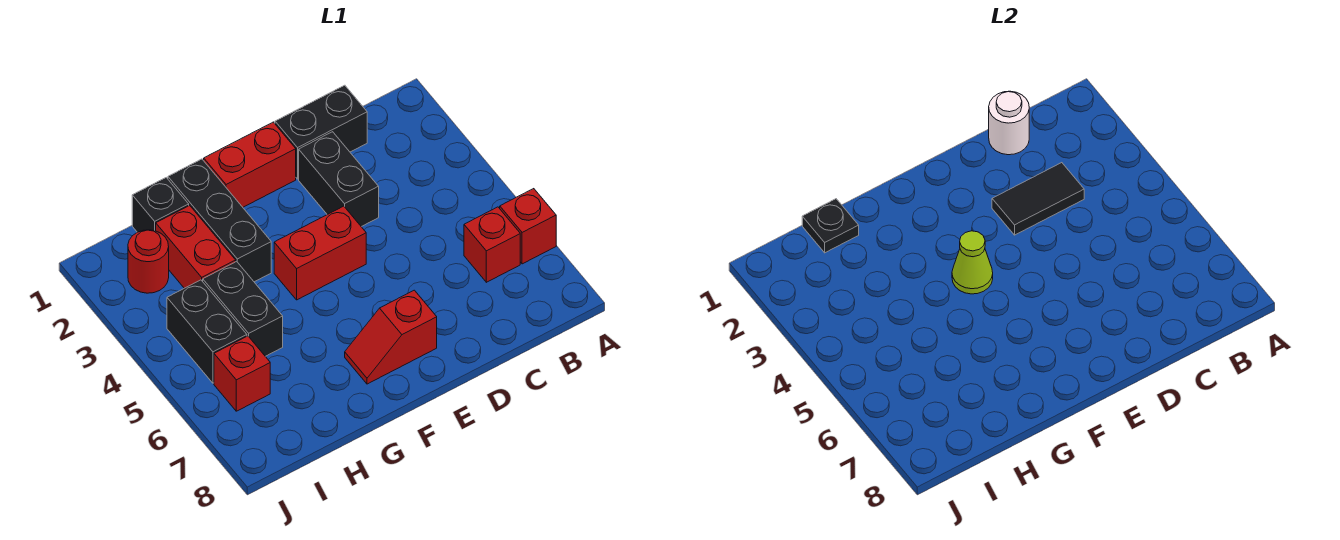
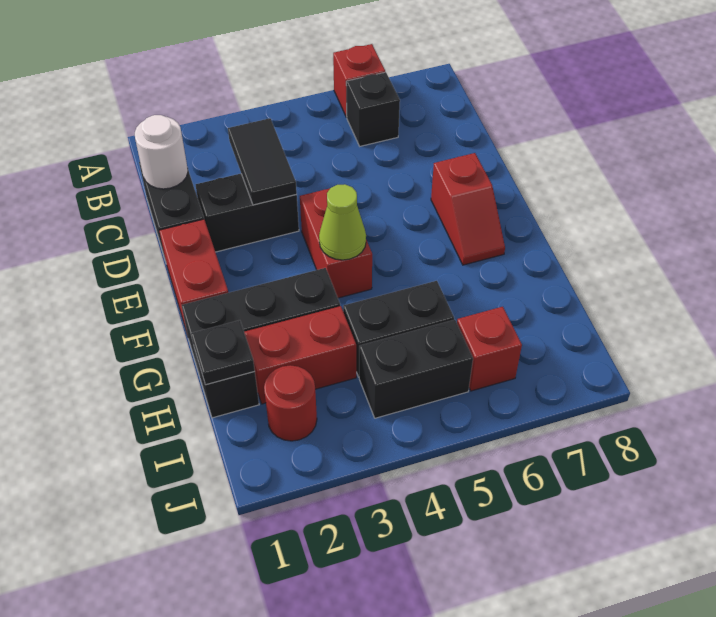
red brick B6 level 1 -> black brick B6 level 1

